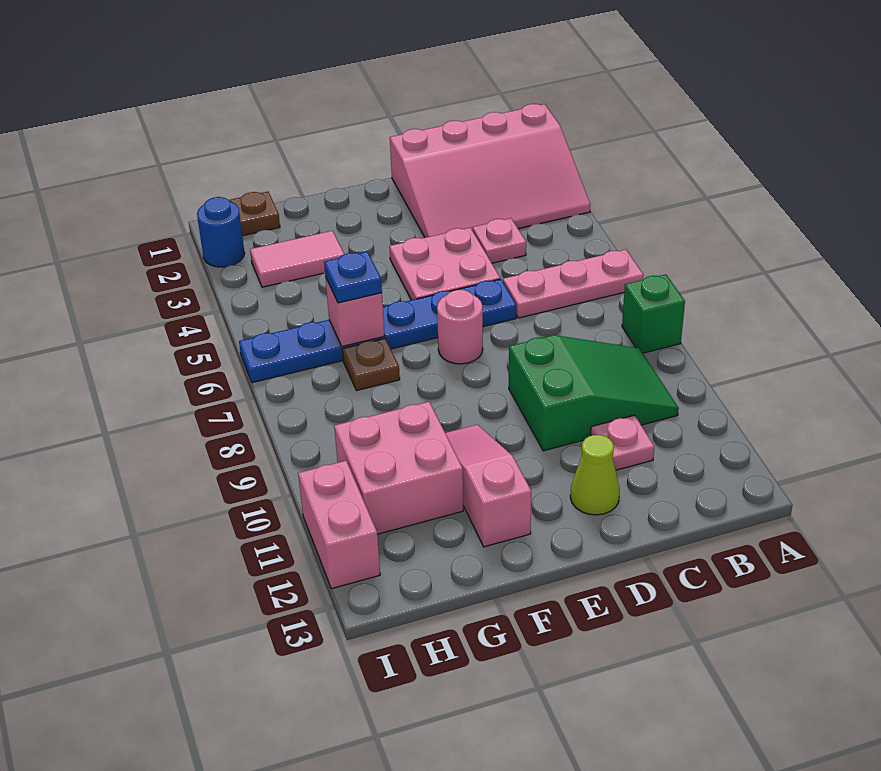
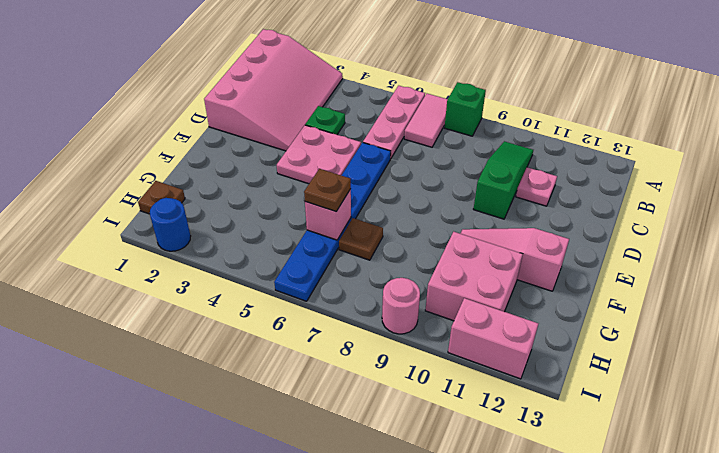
green slope B9:D10 level 1 top D -> green slope B10:D10 level 1 top D
pink plate C4 level 1 -> green plate C4 level 1
lime cone D12 level 1 -> none
pink round brick E7 level 1 -> pink round brick I9 level 1
pink tile G3:H3 level 1 -> pink tile A7:B7 level 1
blue plate G6 level 3 -> brown plate G6 level 3

